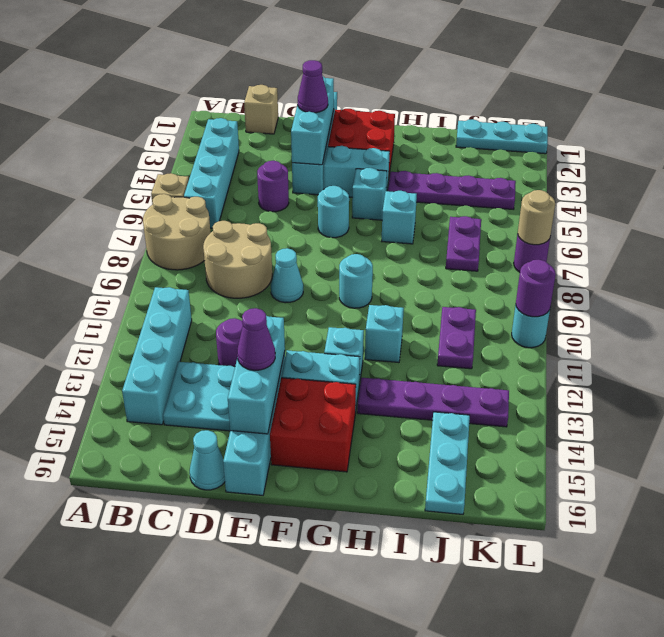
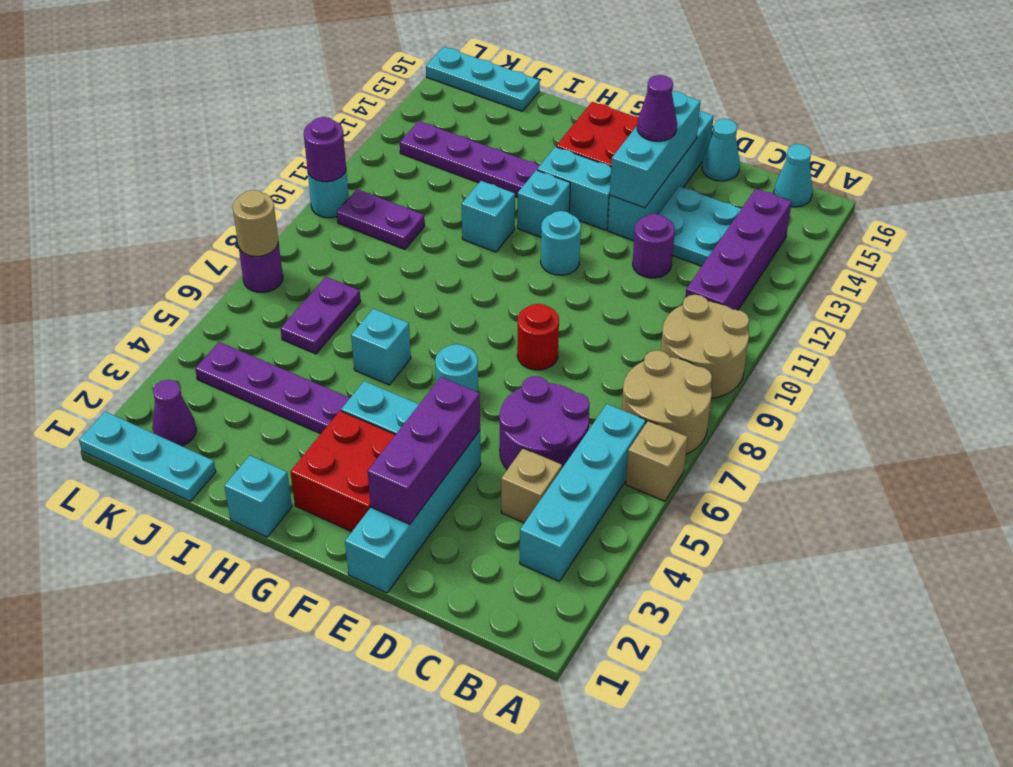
cyan brick B11:B14 level 1 -> purple brick B11:B14 level 1
tan brick C1 level 1 -> tan brick C4 level 1
tan round brick C8:D9 level 1 -> tan round brick A9:B10 level 1
purple round brick D5 level 1 -> purple round brick C5:D6 level 1
cyan brick E2:E4 level 2 -> purple brick E2:E4 level 2
purple cone E3 level 3 -> purple cone K2 level 1
none -> red round brick E8 level 1
cyan cone E9 level 1 -> cyan cone B16 level 1
cyan brick G5 level 1 -> cyan brick H1 level 1
cyan round brick G9 level 1 -> cyan round brick F11 level 1
purple plate J10:J11 level 1 -> purple plate J10:K10 level 1
cyan plate J14:J16 level 1 -> cyan plate J16:L16 level 1

